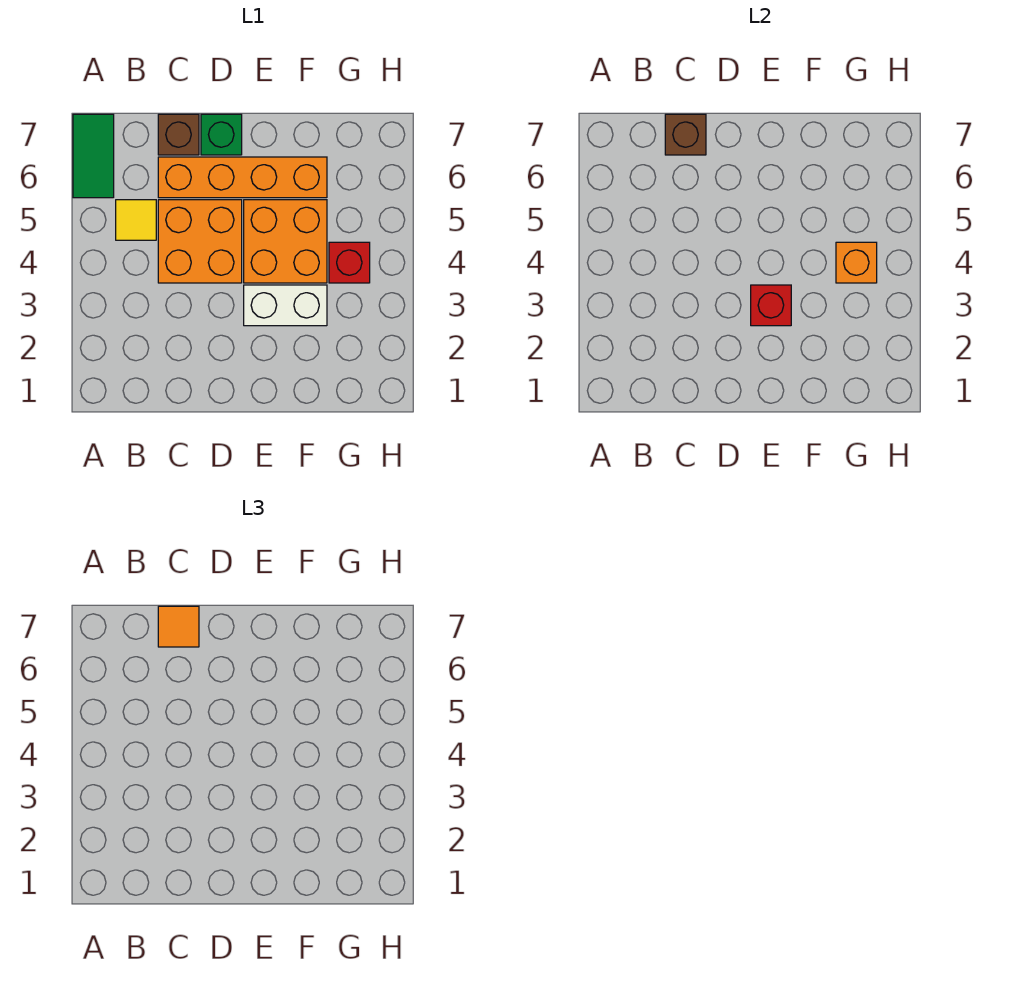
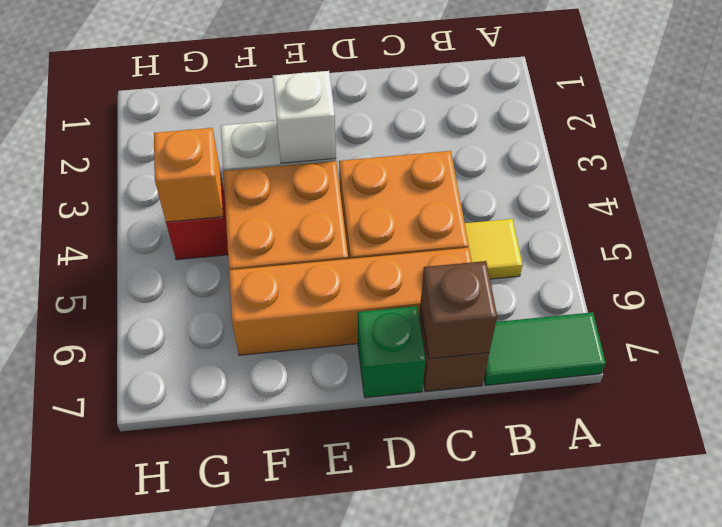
green tile A6:A7 level 1 -> green tile A7:B7 level 1
orange tile C7 level 3 -> none
red brick E3 level 2 -> white brick E3 level 2

